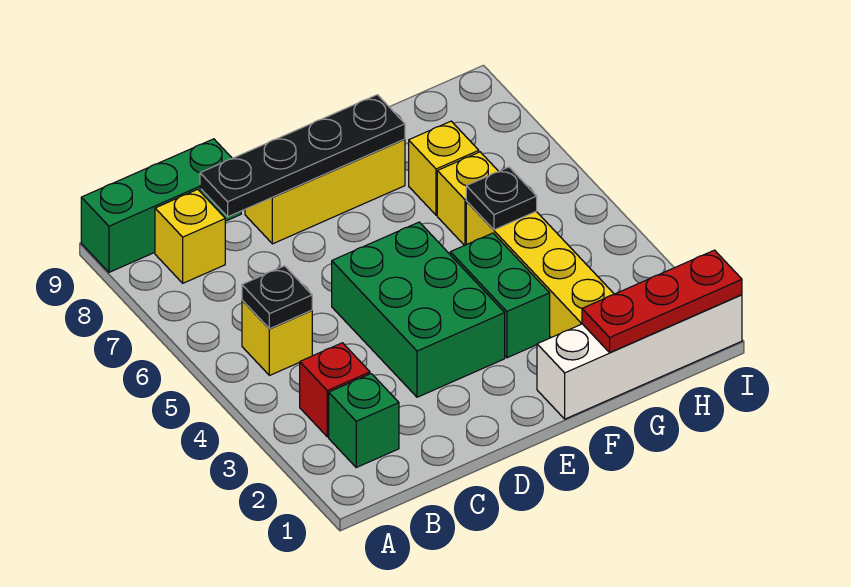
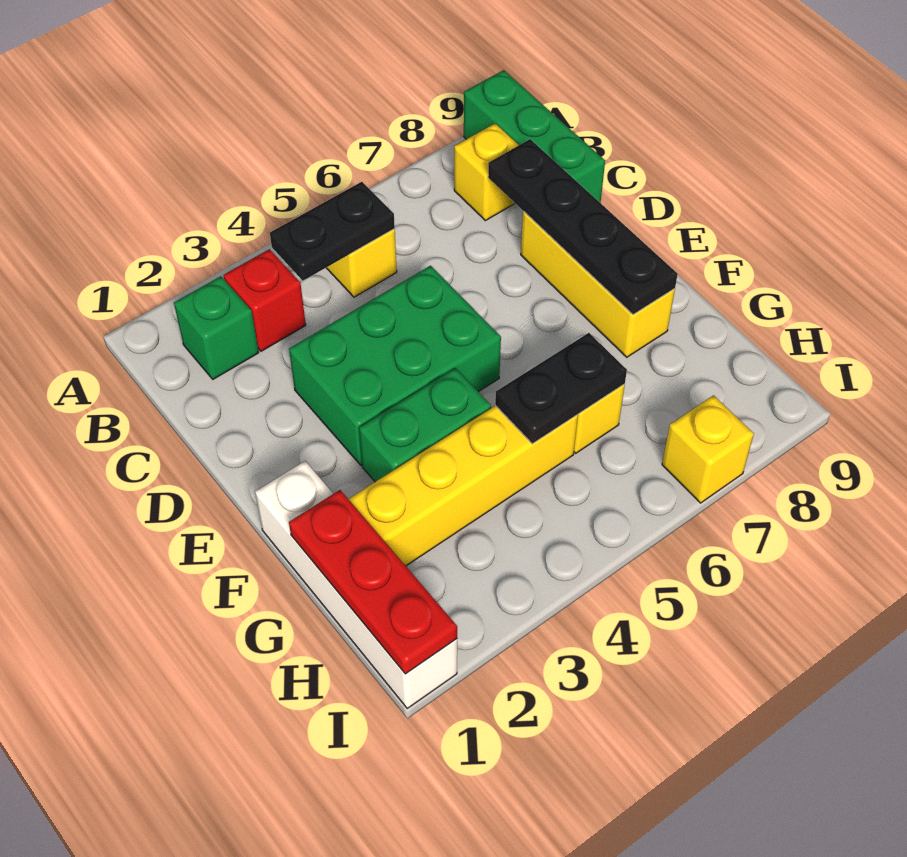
black plate B5 level 2 -> black plate B4:B5 level 2
black plate G5 level 2 -> black plate G5:G6 level 2
yellow brick G7 level 1 -> yellow brick I7 level 1

